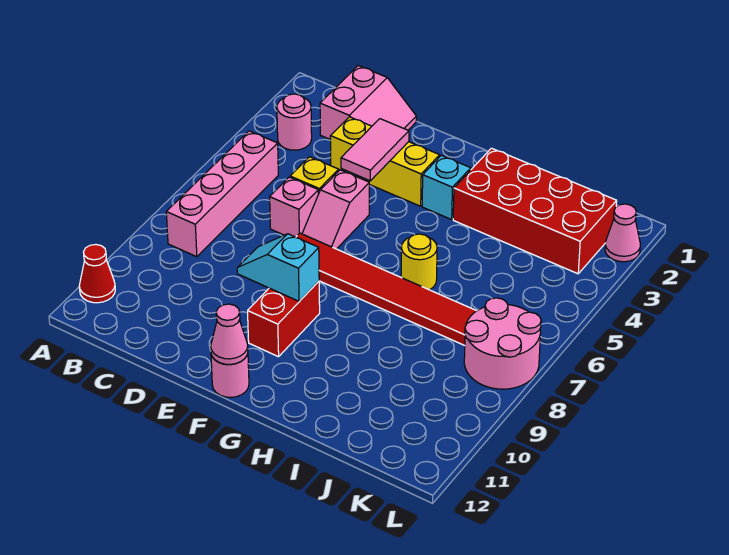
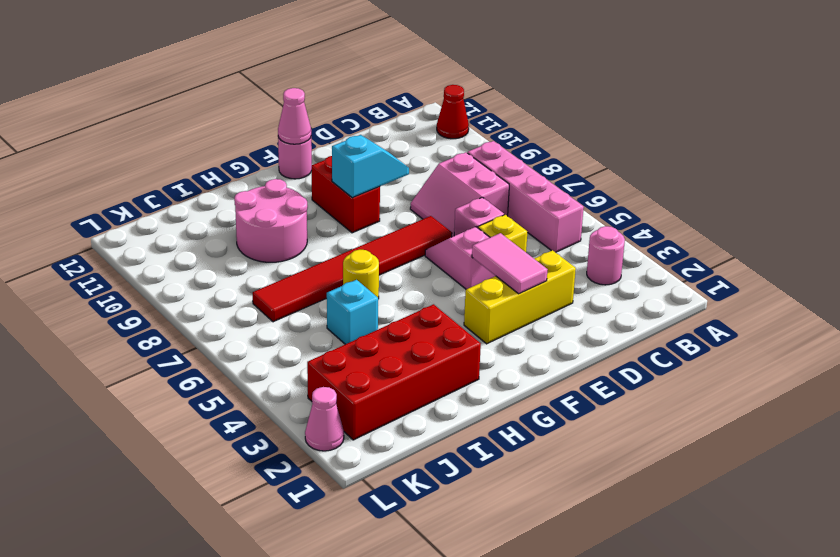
pink slope C1:D2 level 1 top C -> pink slope C7:D8 level 1 top C
cyan brick G3 level 1 -> cyan brick I5 level 1
pink round brick K7:L8 level 1 -> pink round brick H9:I10 level 1

